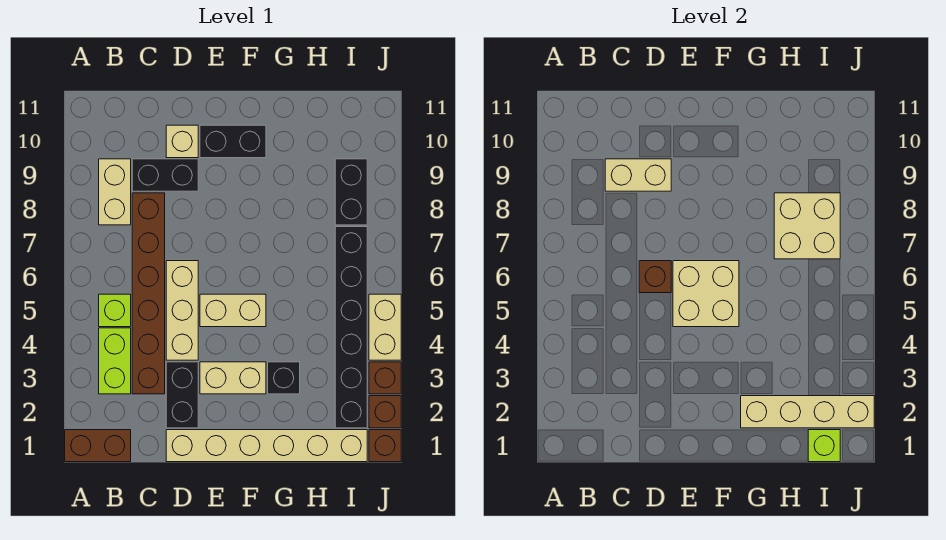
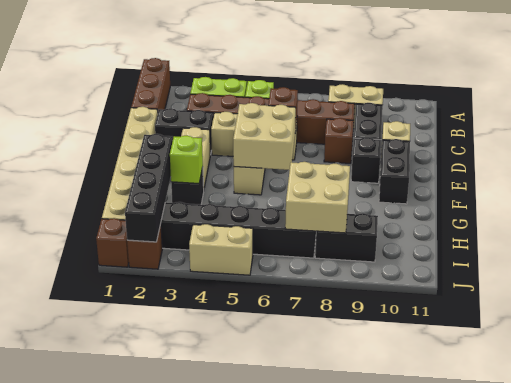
brown brick A1:B1 level 1 -> brown brick A1:C1 level 1
tan brick C9:D9 level 2 -> none
none -> black brick E9 level 1
tan brick G2:J2 level 2 -> black brick G2:J2 level 2
lime brick I1 level 2 -> lime brick G3 level 2
brown brick J3 level 1 -> brown brick D8 level 1

